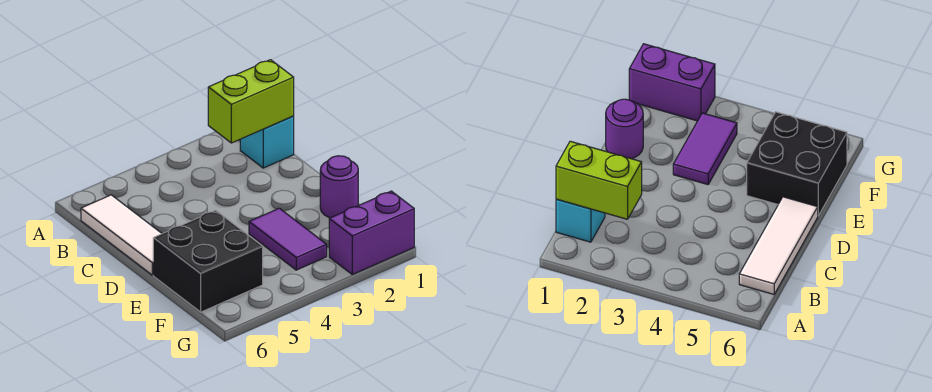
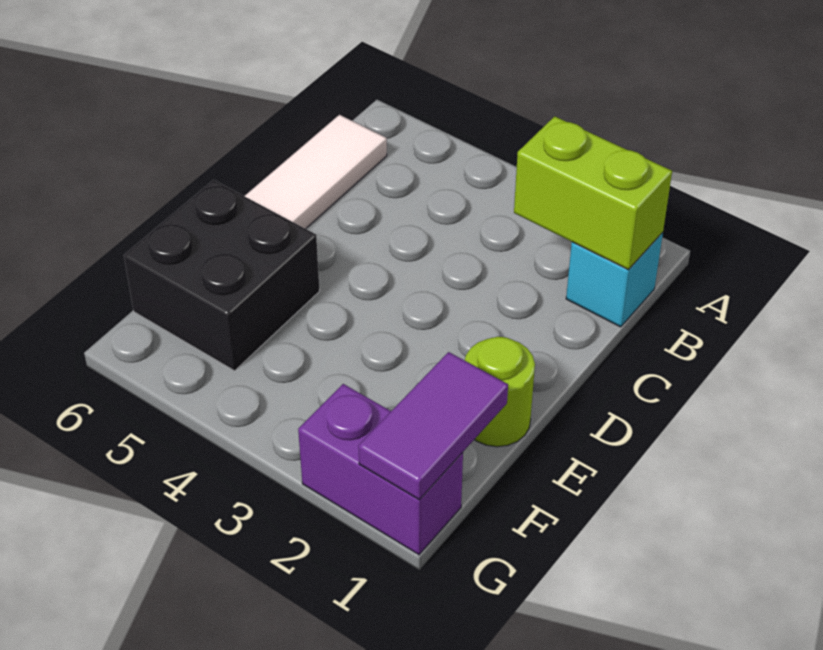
purple round brick E1 level 1 -> lime round brick E1 level 1
purple tile E3:F3 level 1 -> purple tile F1:G1 level 2

